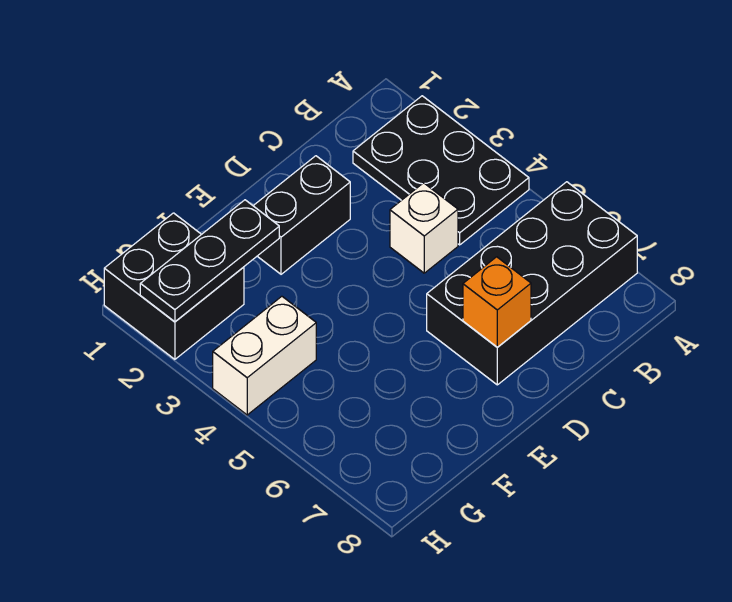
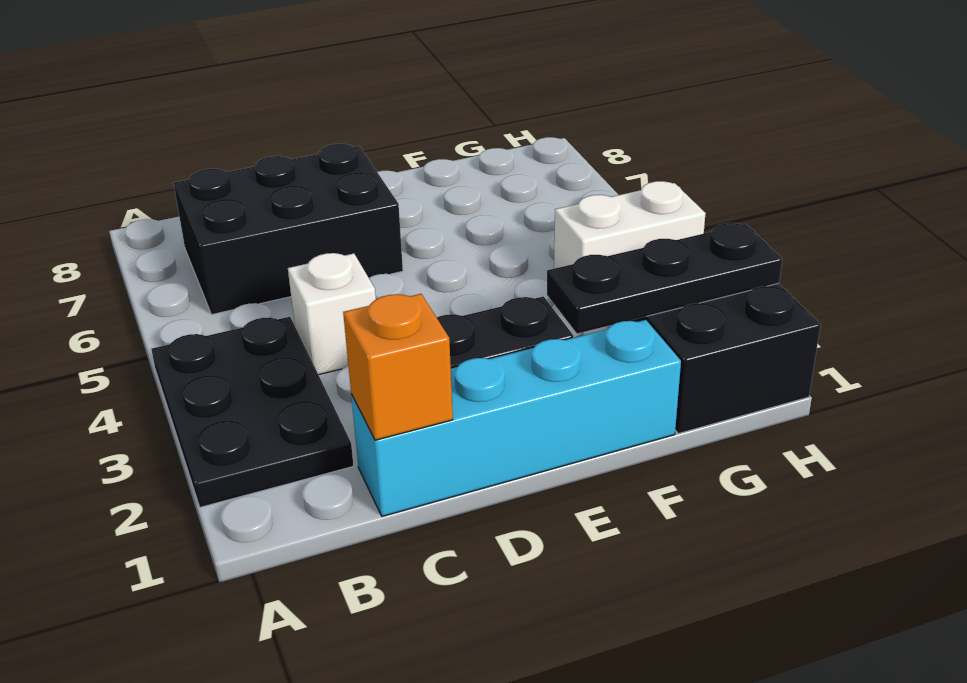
black brick A6:D7 level 1 -> black brick B6:D7 level 1
none -> cyan brick C1:F1 level 1
orange brick D7 level 2 -> orange brick C1 level 2

